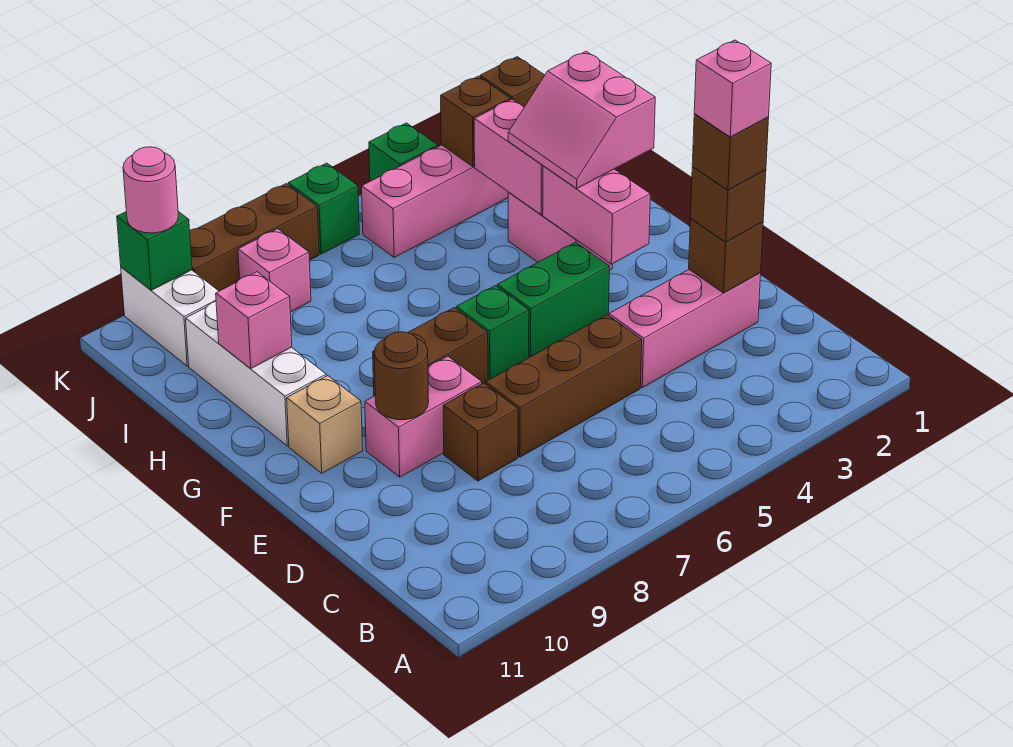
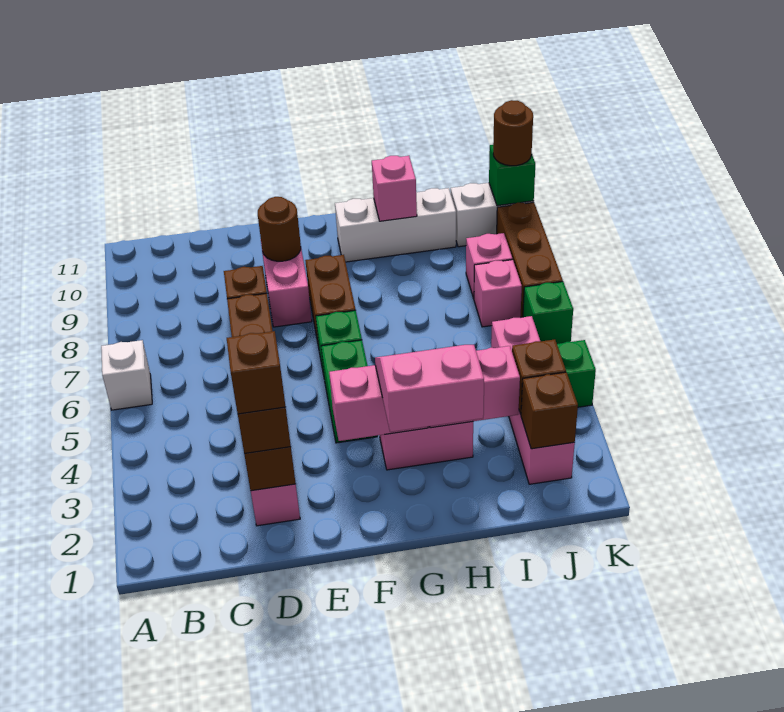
none -> white brick A6 level 1
pink brick D2 level 5 -> pink brick J7 level 1
tan brick F10 level 1 -> none
pink round brick K10 level 3 -> brown round brick K10 level 3

